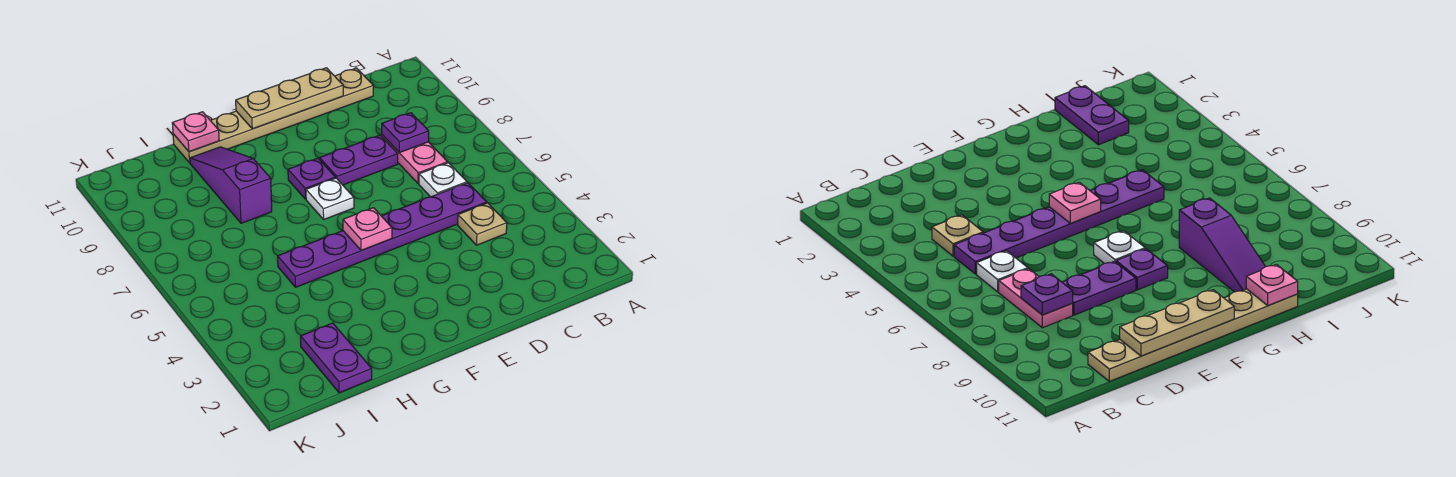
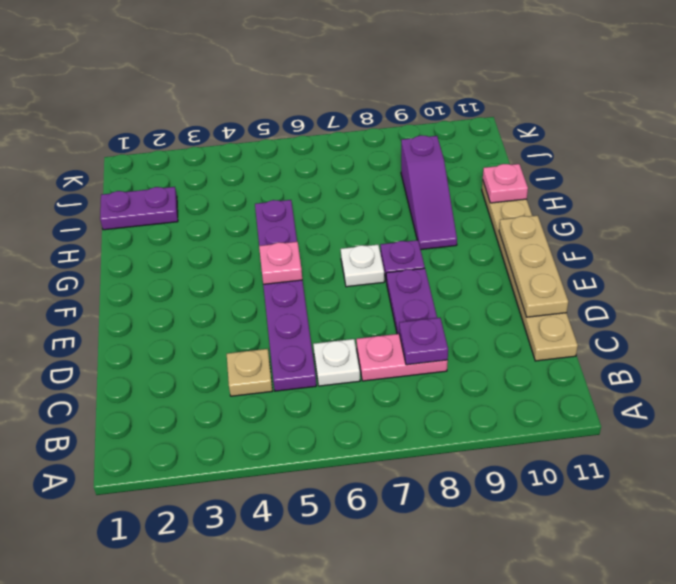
purple slope H8:H10 level 1 top 8 -> purple slope G9:I9 level 1 top I

